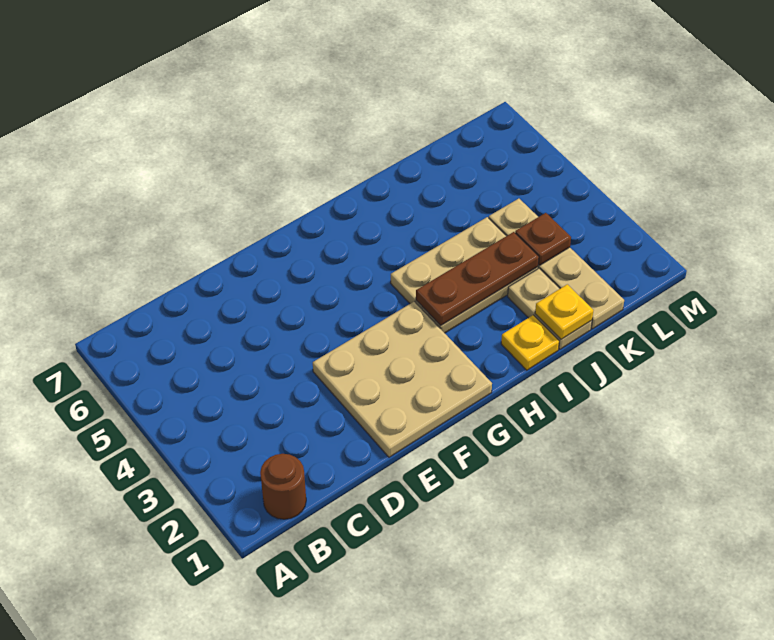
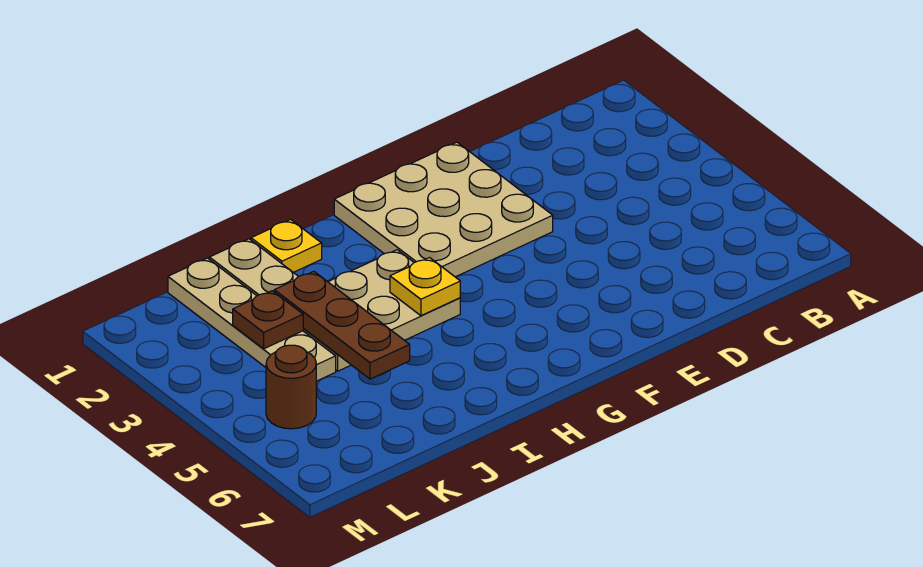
brown round brick B1 level 1 -> brown round brick L5 level 1
brown plate H3:J3 level 2 -> brown plate J3:J5 level 2
yellow plate J1 level 2 -> yellow plate H4 level 2

